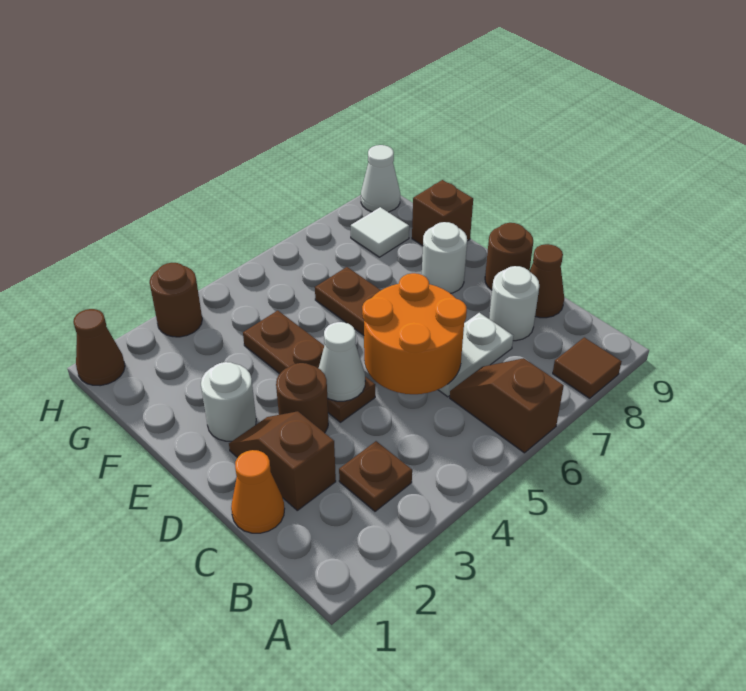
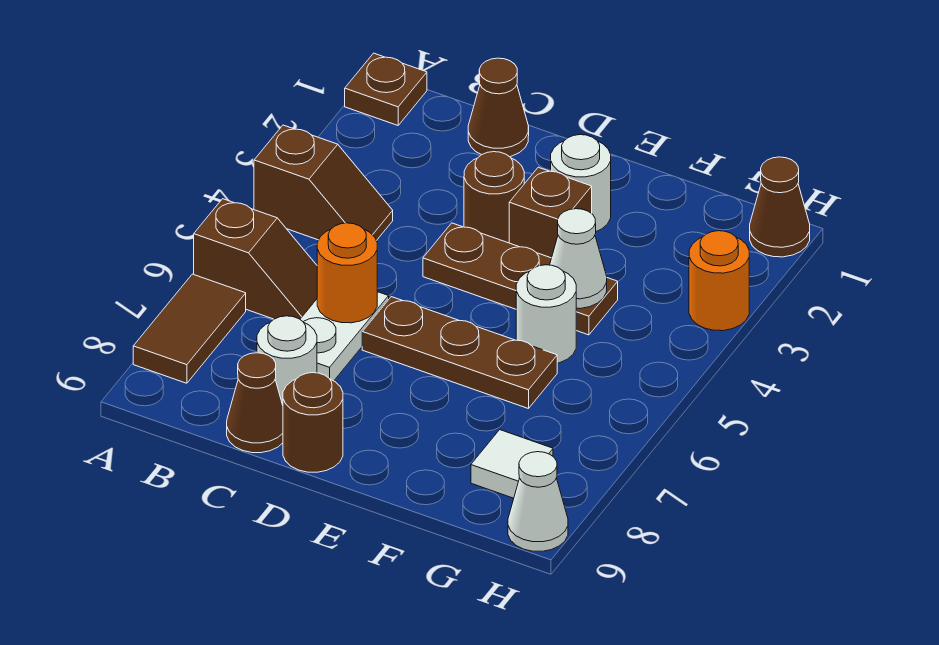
brown tile A8 level 1 -> brown tile A7:A8 level 1
brown plate B3 level 1 -> brown plate A1 level 1
orange cone C1 level 1 -> brown cone C1 level 1
brown slope C2:D2 level 1 top C -> brown slope A4:B4 level 1 top A
orange round brick C5:D6 level 2 -> orange round brick C6 level 2
white cone D4 level 2 -> white cone F4 level 2
white round brick E8 level 1 -> white round brick F5 level 1
brown brick F9 level 1 -> brown brick E3 level 1
brown round brick H3 level 1 -> orange round brick H3 level 1

